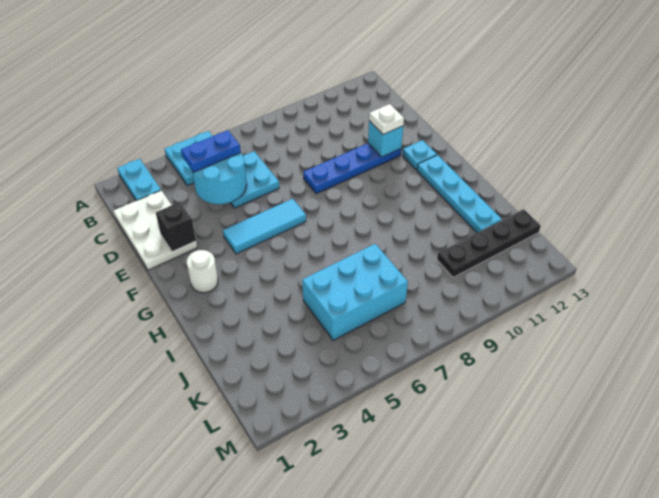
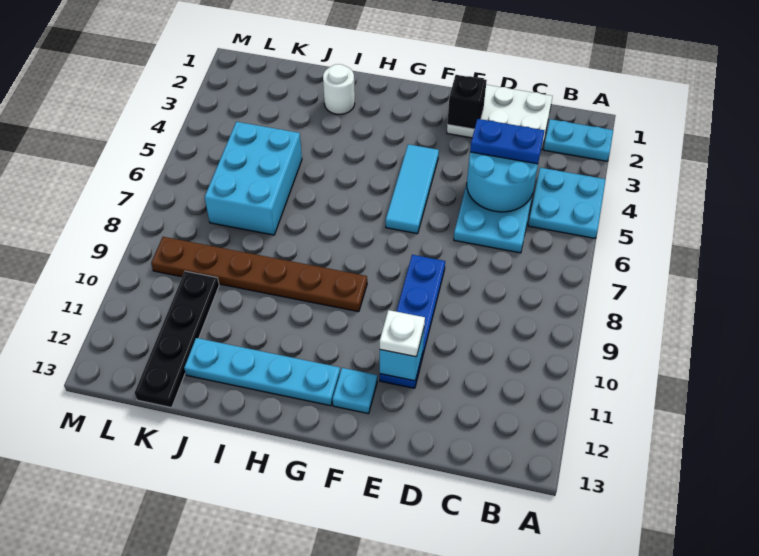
blue plate C4:C5 level 3 -> blue plate C4:D4 level 3
white round brick G2 level 1 -> white round brick I2 level 1
none -> brown plate G9:L9 level 1

